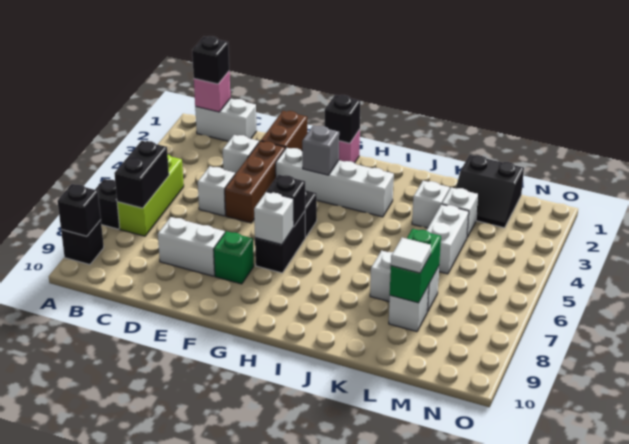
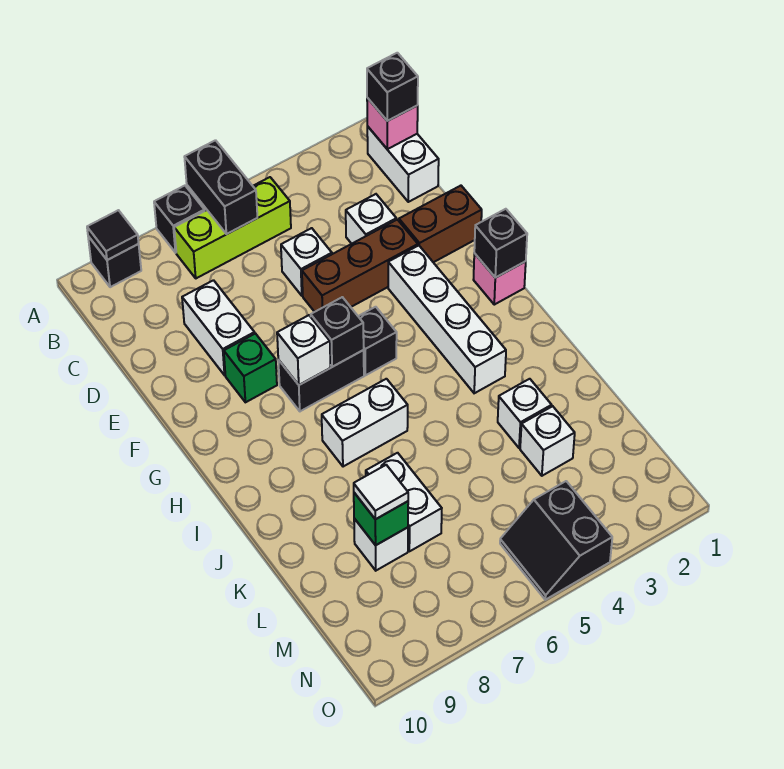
black brick A9 level 2 -> black tile A9 level 2
black brick B6:B7 level 2 -> black brick A6:B6 level 2
grey brick G3 level 2 -> none
black slope L1:M2 level 1 top 1 -> black slope N4:O5 level 1 top 4
white brick L4:L5 level 1 -> white brick I6:I7 level 1
green brick L7:L8 level 2 -> green brick L8 level 2

